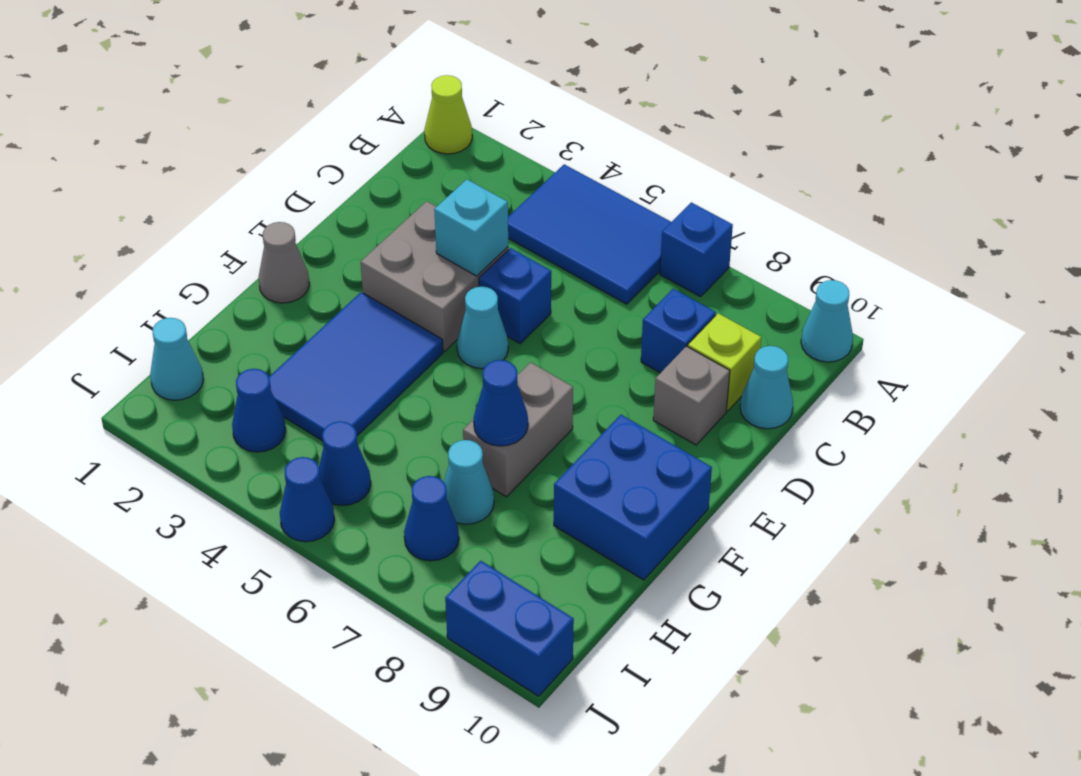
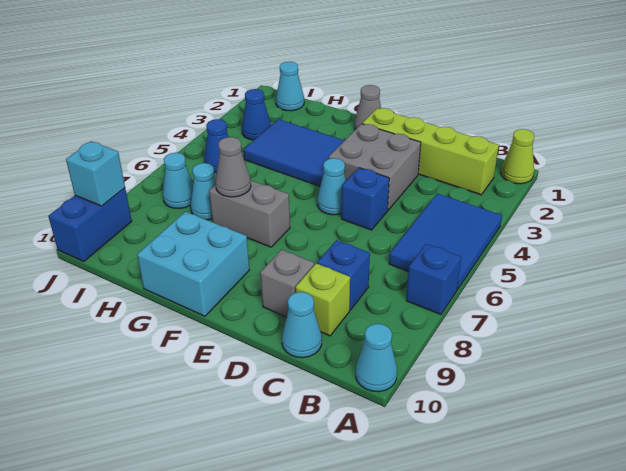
none -> lime brick B2:E2 level 1
cyan brick D4 level 2 -> cyan brick J9 level 2
blue brick F9:G10 level 1 -> cyan brick F9:G10 level 1
blue cone G7 level 2 -> grey cone G7 level 2
blue cone I7 level 1 -> cyan cone I7 level 1
blue cone J5 level 1 -> none

